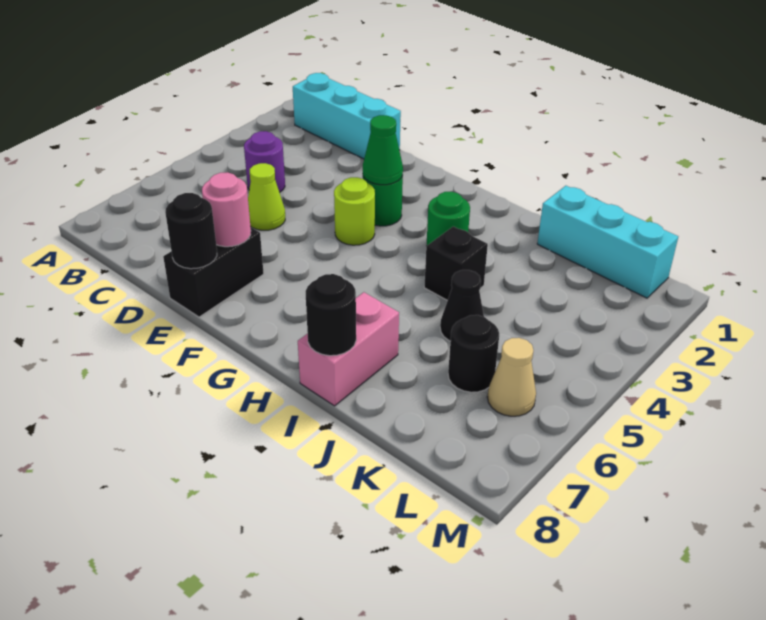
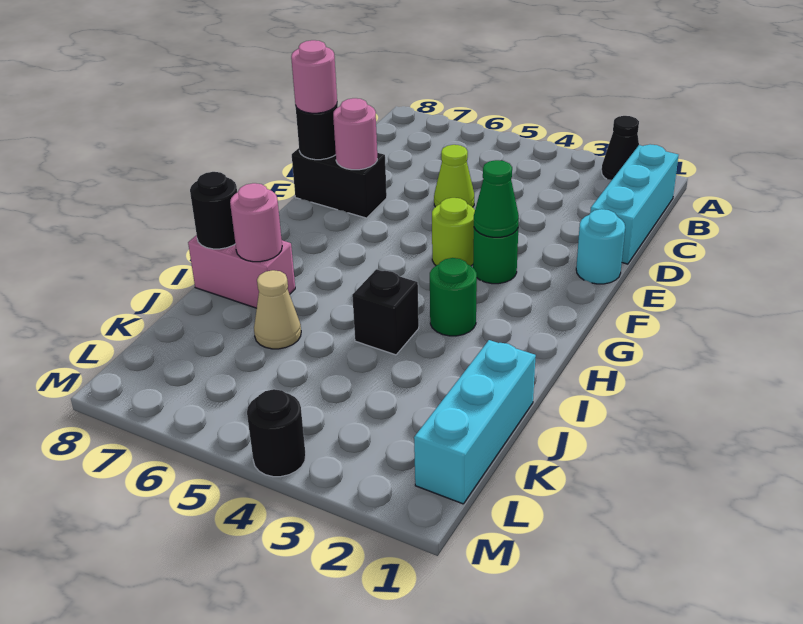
purple round brick C4 level 1 -> none
none -> cyan round brick E1 level 1
none -> pink round brick E8 level 3
none -> pink round brick I7 level 2
black cone J5 level 1 -> black cone A2 level 1
black round brick K6 level 1 -> black round brick M4 level 1
tan cone L6 level 1 -> tan cone J6 level 1

